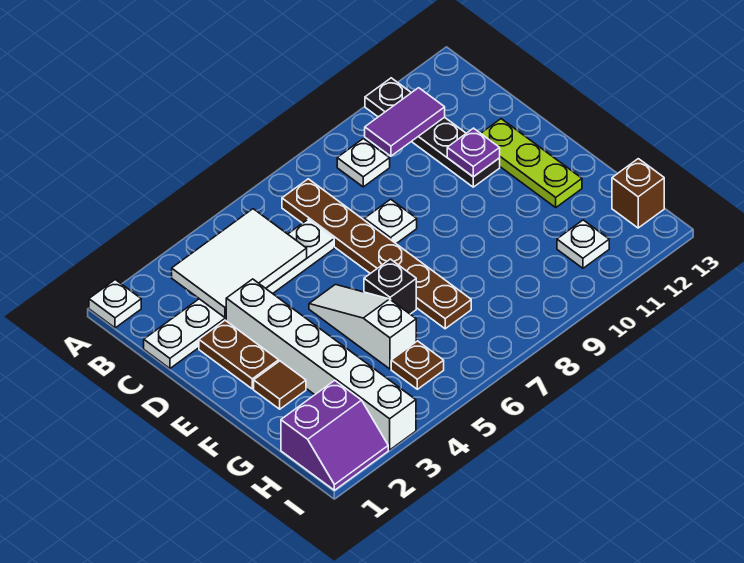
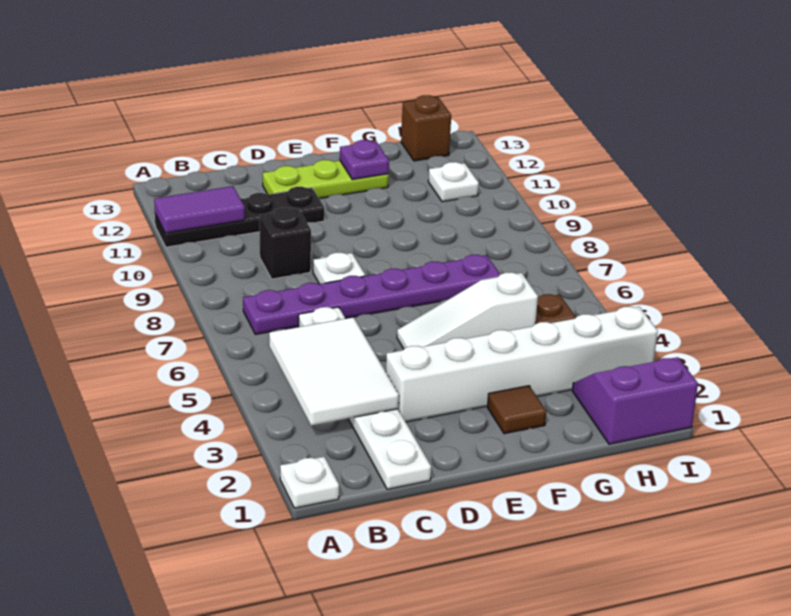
brown plate B7:G7 level 1 -> purple plate B7:G7 level 1
white plate B9 level 1 -> none
purple tile B10:B11 level 2 -> purple tile A11:B11 level 2
brown plate D2:E2 level 1 -> none
purple plate D11 level 2 -> purple plate F12 level 2
black brick F6 level 1 -> black brick C9 level 1
purple slope H1:I2 level 1 top H -> purple slope H1:I2 level 1 top 1

